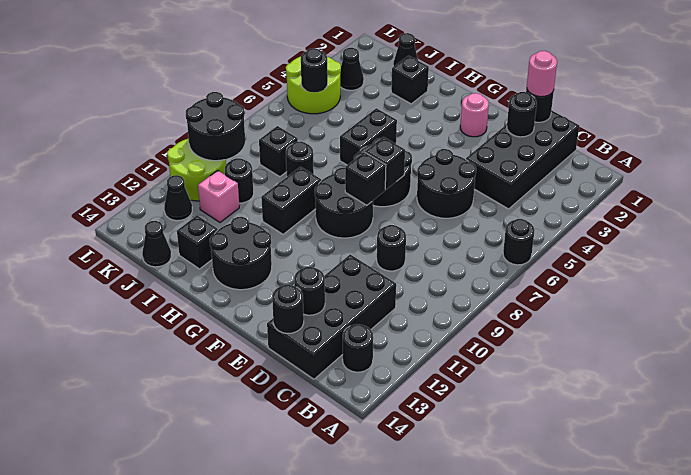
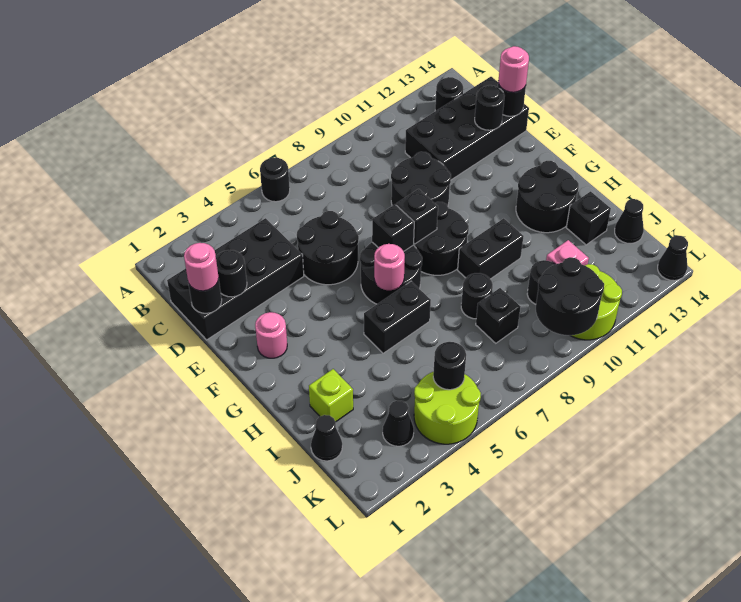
black round brick D9 level 1 -> black round brick D9:E10 level 1
none -> pink round brick D14 level 3
none -> pink round brick G6 level 2
black brick I2 level 1 -> lime brick I2 level 1
black cone K12 level 1 -> black cone L14 level 1

